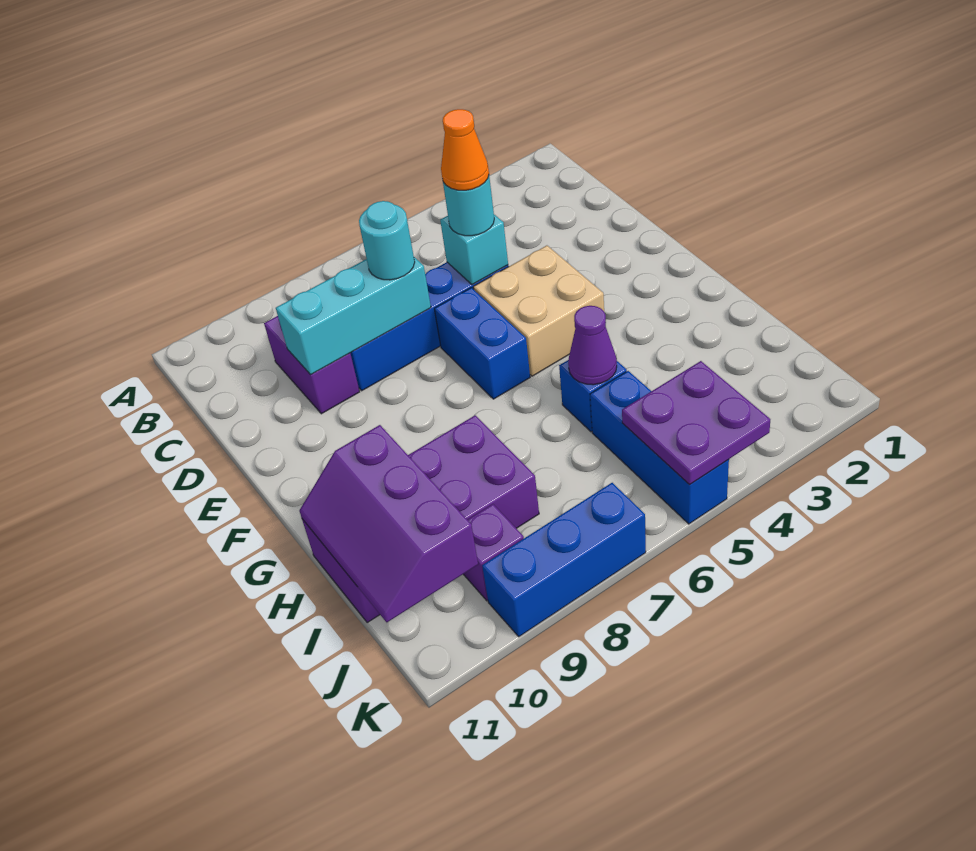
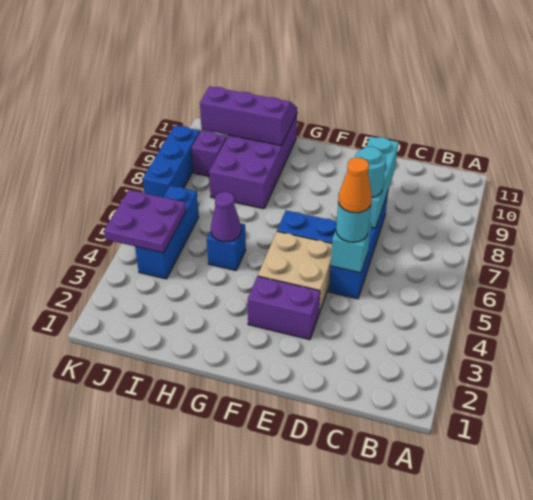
purple brick C9:D9 level 1 -> purple brick E3:F3 level 1
blue brick I5:K5 level 1 -> blue brick J4:J6 level 1

